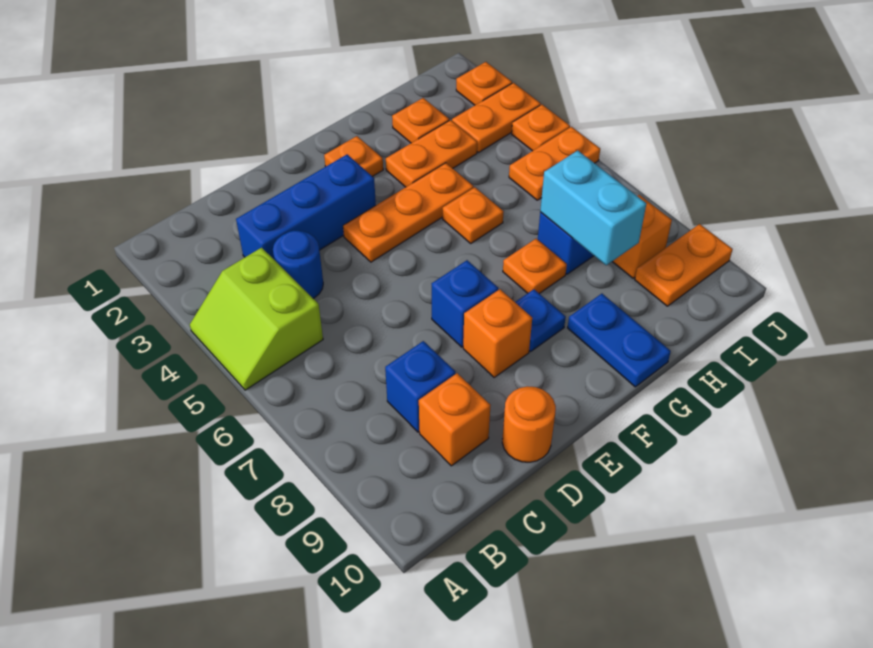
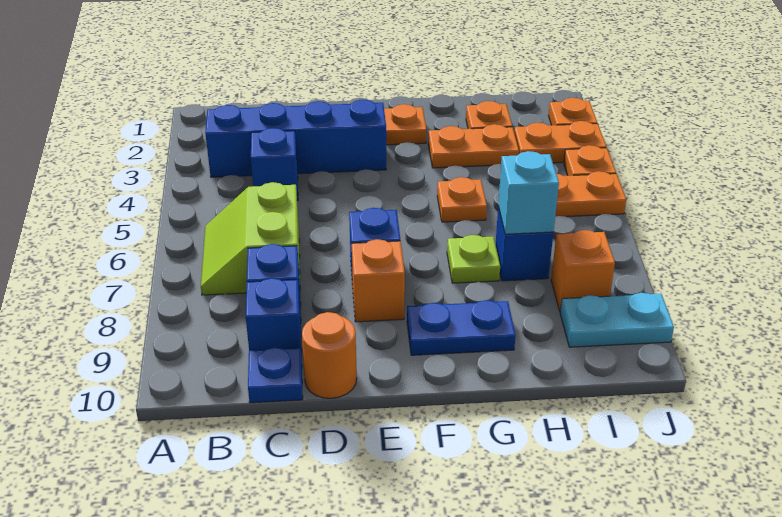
lime slope A4:B5 level 1 top B -> lime slope B6:C7 level 1 top C
blue brick C3:E3 level 1 -> blue brick B3:E3 level 1
blue round brick C4 level 1 -> blue brick C4 level 1
orange brick C9 level 1 -> blue brick C9 level 1
orange plate E4:G4 level 1 -> none
blue plate F8 level 1 -> blue plate C10 level 1
orange plate G7 level 1 -> lime plate G7 level 1
blue plate G9:G10 level 1 -> blue plate F9:G9 level 1
cyan brick H7:H8 level 2 -> cyan brick H7 level 2
orange plate I9:J9 level 1 -> cyan plate I9:J9 level 1

